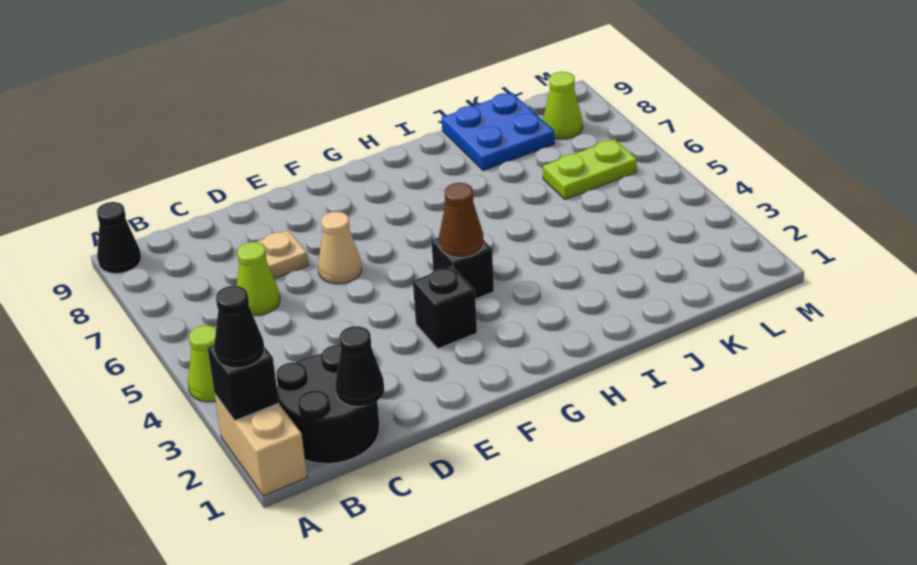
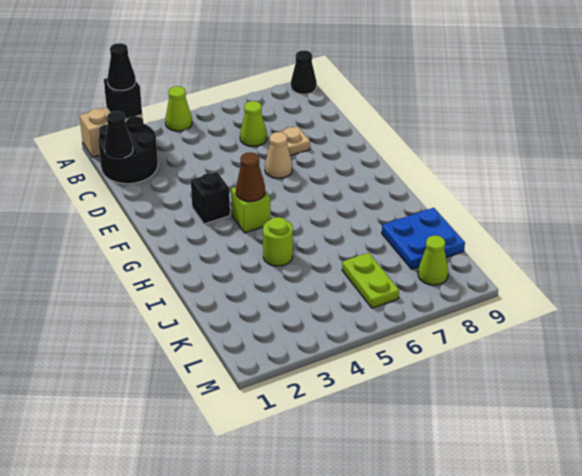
black brick G4 level 1 -> lime brick G4 level 1
none -> lime round brick I4 level 1

